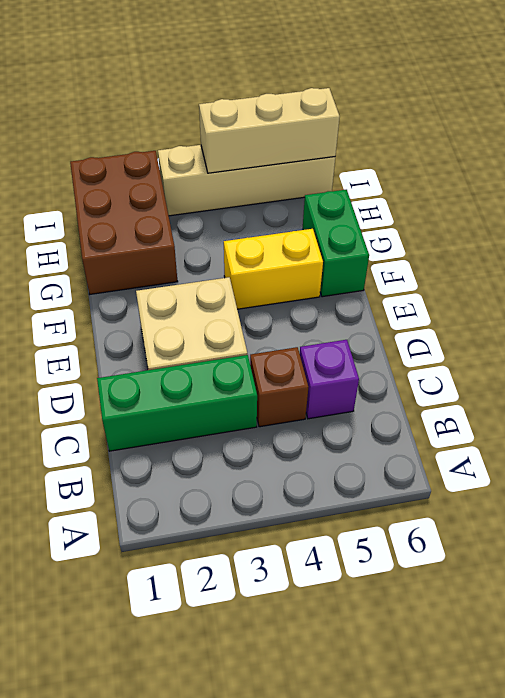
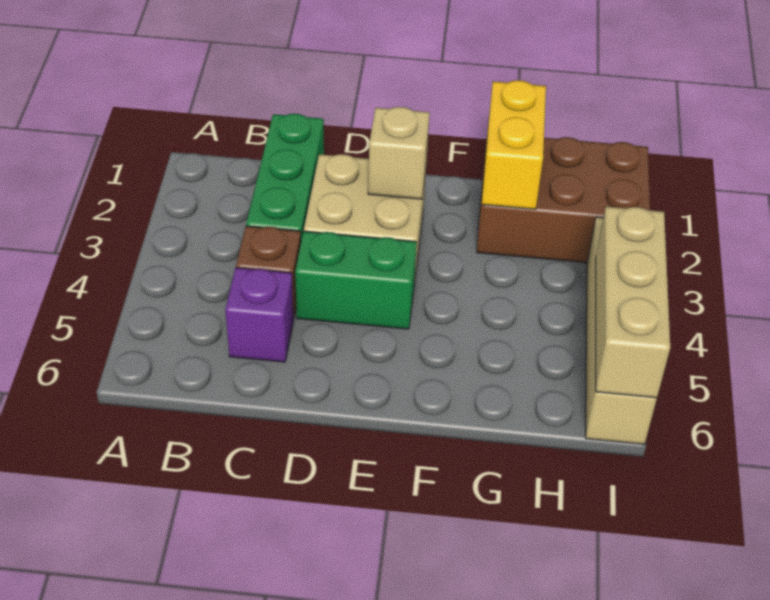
none -> tan brick E2 level 2
yellow brick F4:F5 level 1 -> yellow brick G1:G2 level 2
green brick F6:G6 level 1 -> green brick D4:E4 level 1

